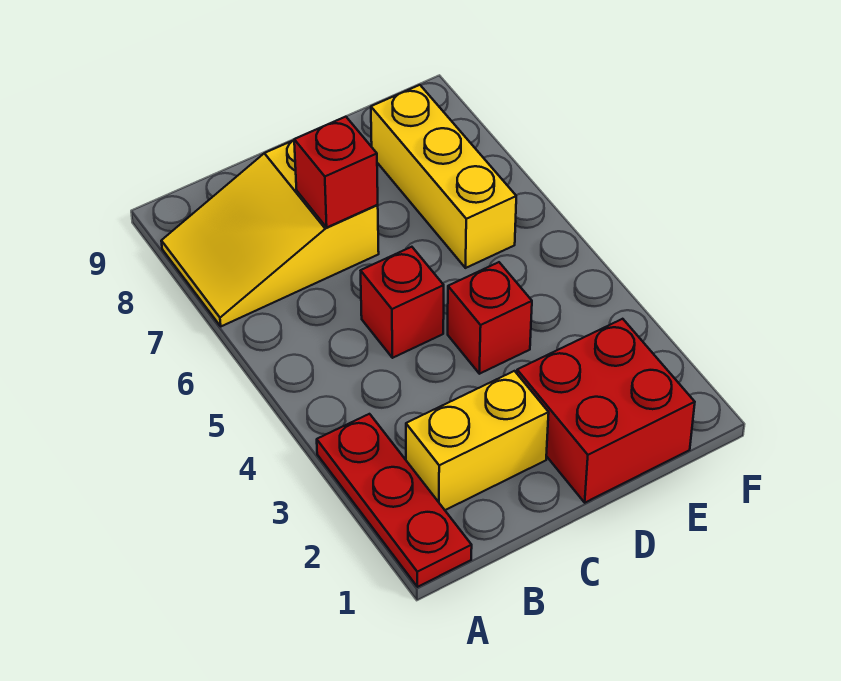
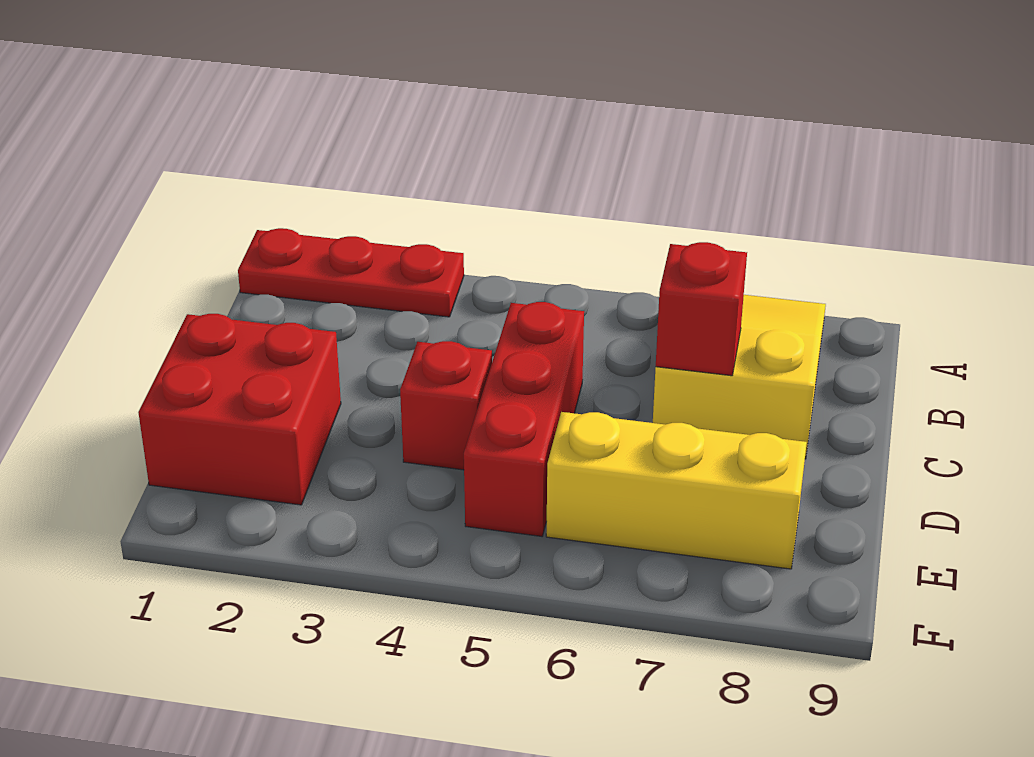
yellow brick B2:C2 level 1 -> none
red brick C5 level 1 -> red brick C5:E5 level 1

